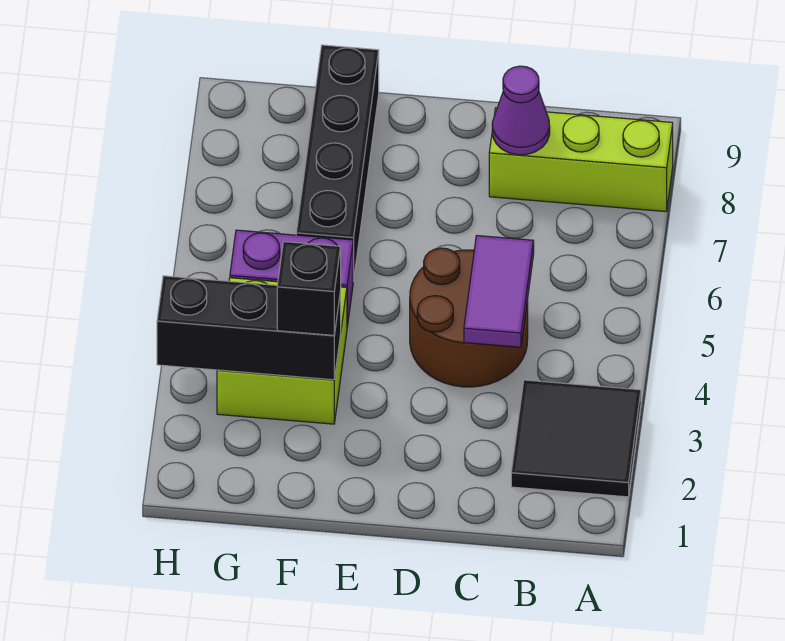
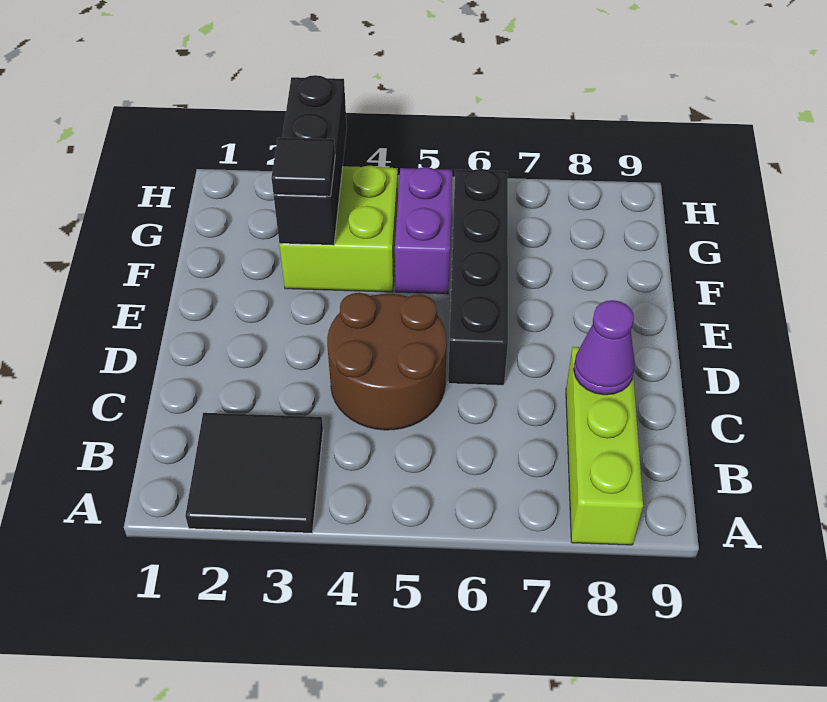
purple tile C4:C5 level 2 -> none
black brick F3 level 3 -> black tile F3 level 3
black brick F6:F9 level 1 -> black brick D6:G6 level 1

